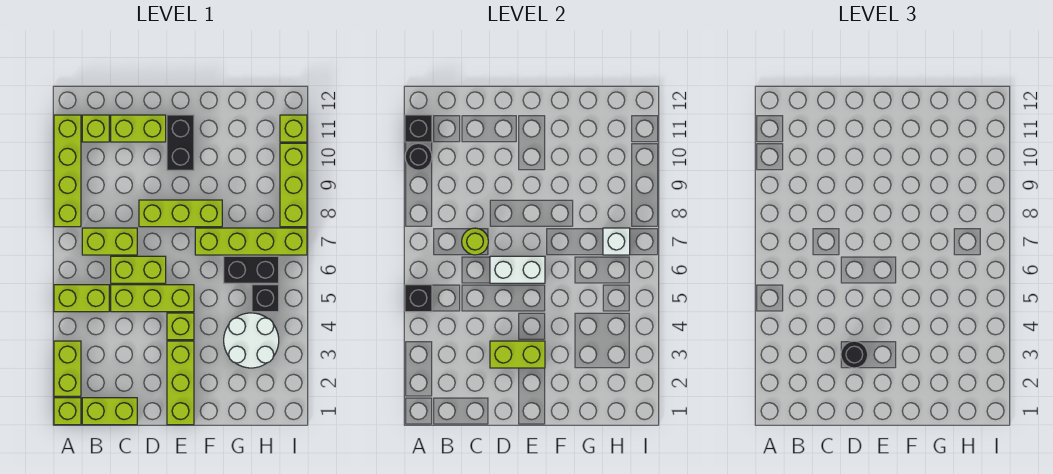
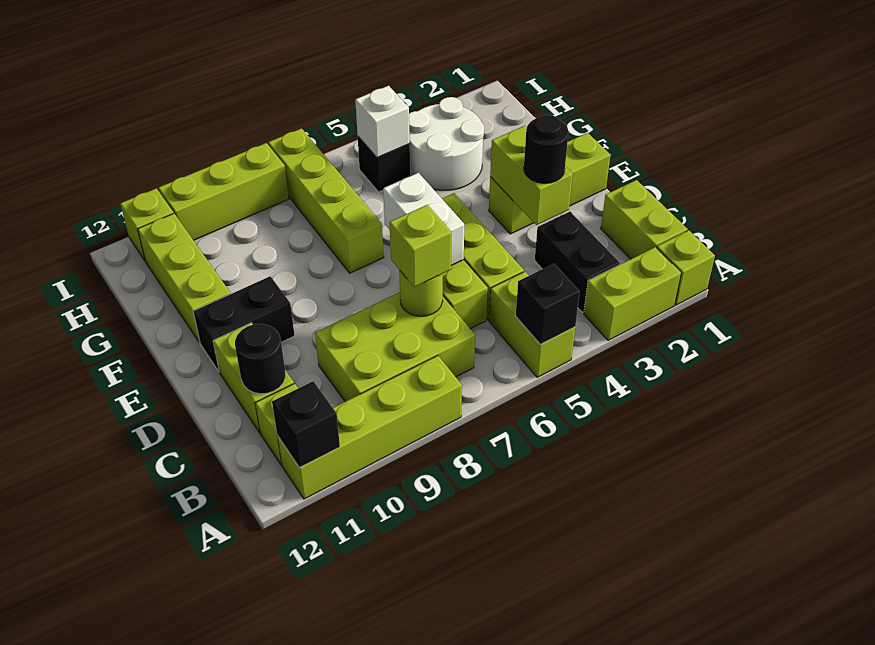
black round brick A10 level 2 -> black round brick C11 level 2
lime brick B7:C7 level 1 -> lime brick B7:C9 level 1
lime brick D8:F8 level 1 -> lime brick F11:H11 level 1
lime brick E4 level 1 -> lime brick C7 level 3
black brick G6:H6 level 1 -> black brick B3:C3 level 1
white brick H7 level 2 -> white brick H5 level 2

